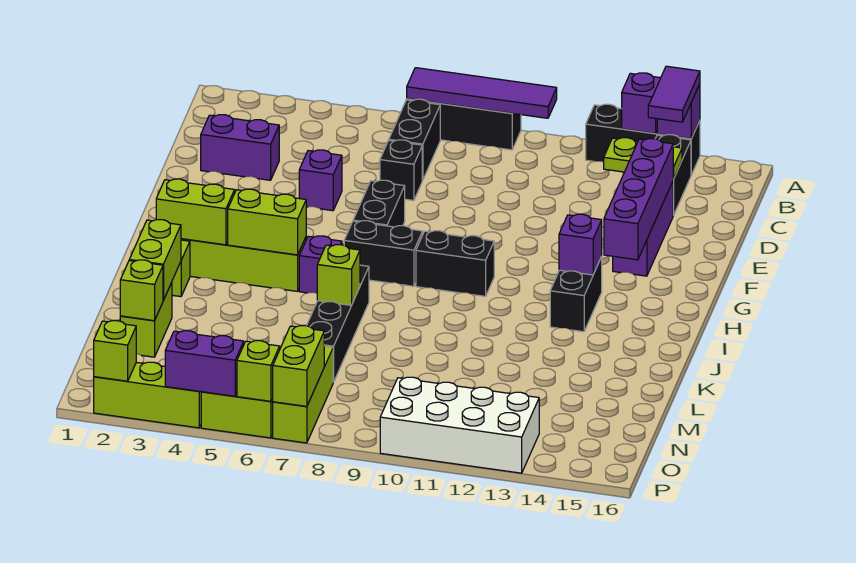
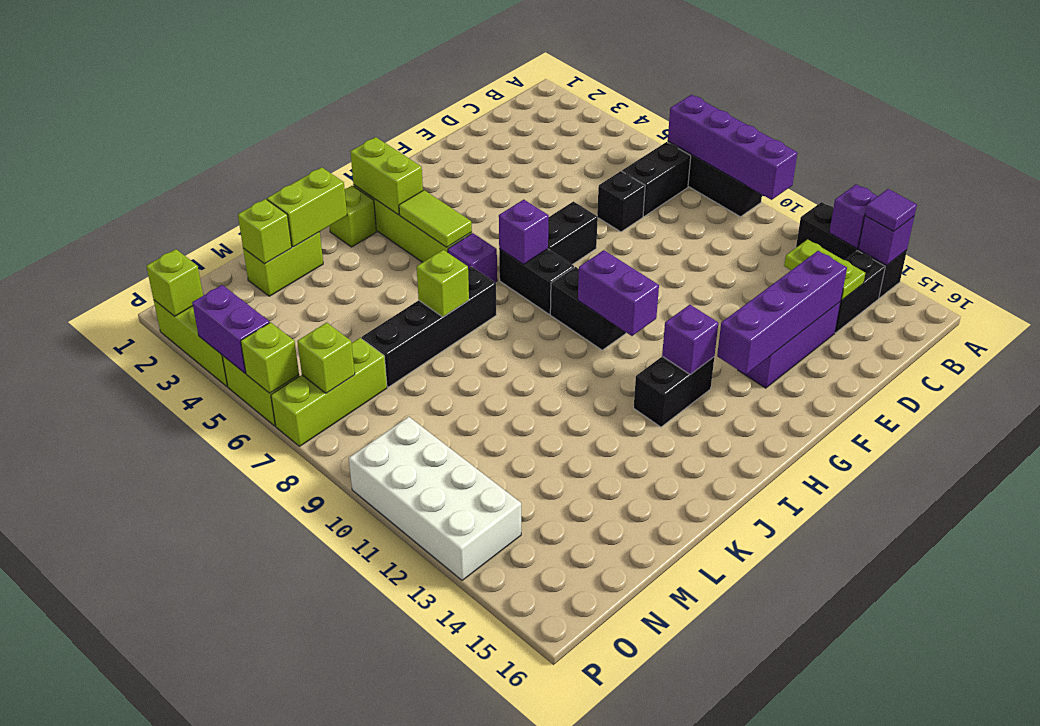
purple tile A7:A10 level 2 -> purple brick A7:A10 level 2
purple tile A14:B14 level 3 -> purple tile A14 level 3
purple brick D2:D3 level 1 -> purple brick H10:H11 level 2
purple brick E5 level 1 -> purple brick H7 level 2
lime brick I4:I5 level 2 -> lime tile I4:I5 level 2
lime brick O7:P7 level 2 -> lime brick O7 level 2

